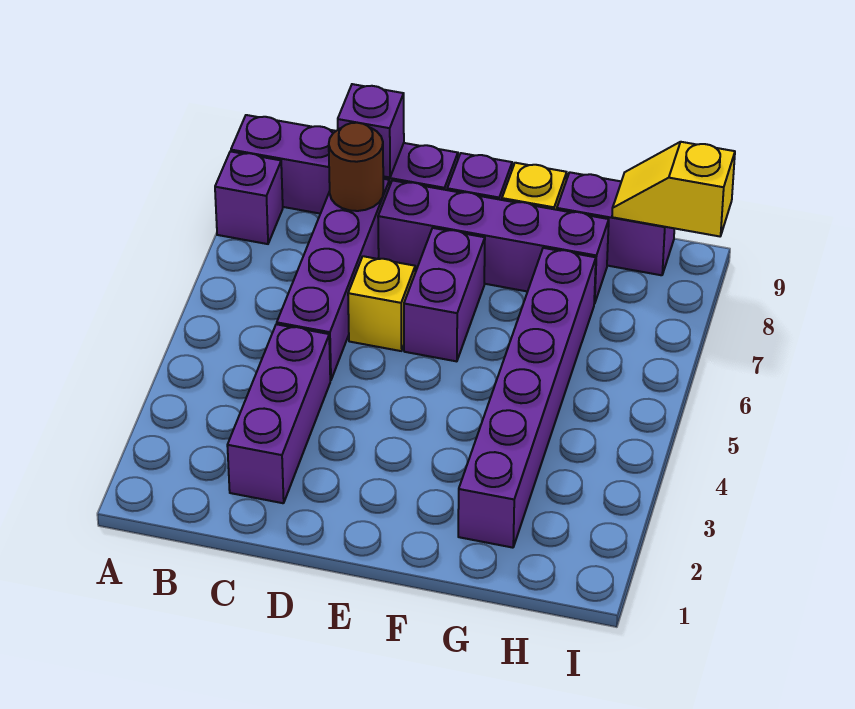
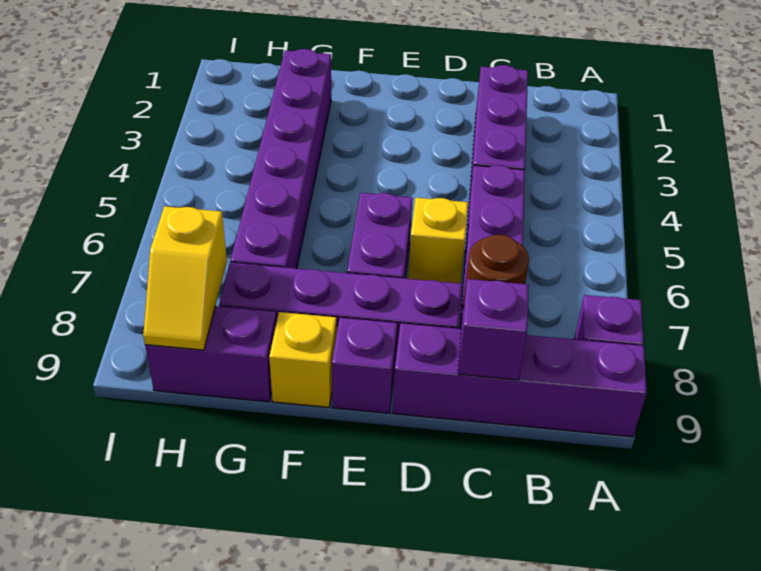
yellow slope H9:I9 level 2 top I -> yellow slope H8:H9 level 2 top 8

